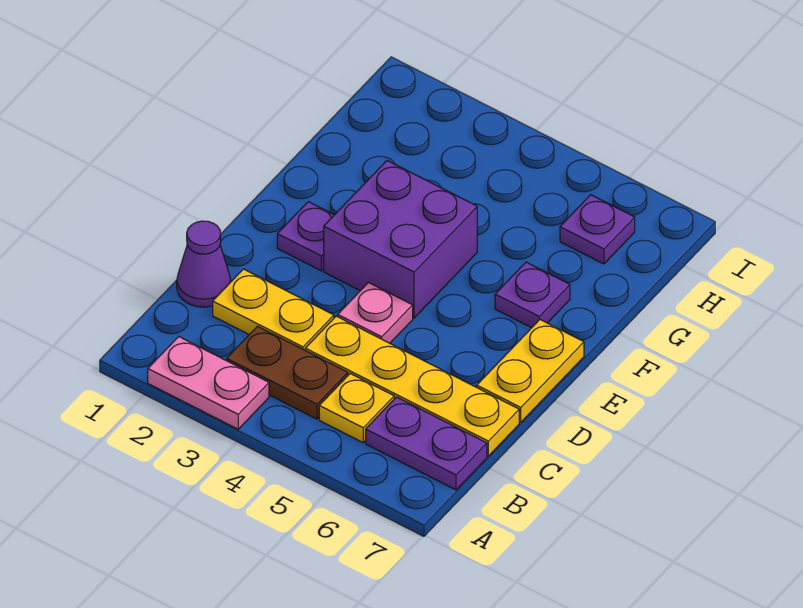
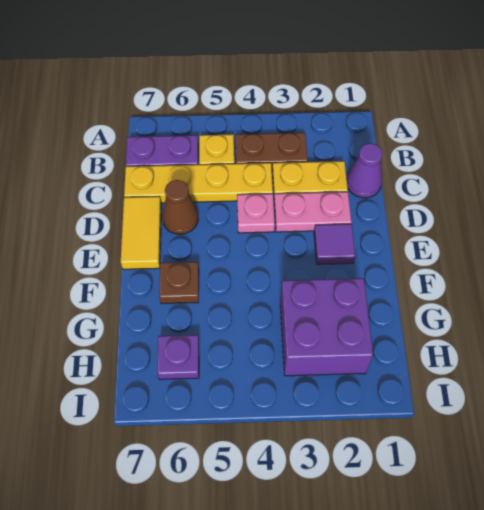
pink plate A2:A3 level 1 -> pink plate D2:D3 level 1
none -> brown cone D6 level 1
yellow plate D7:E7 level 1 -> yellow tile D7:E7 level 1
purple plate E2 level 1 -> purple tile E2 level 1
purple brick E3:F4 level 1 -> purple brick G2:H3 level 1
purple plate F6 level 1 -> brown plate F6 level 1

